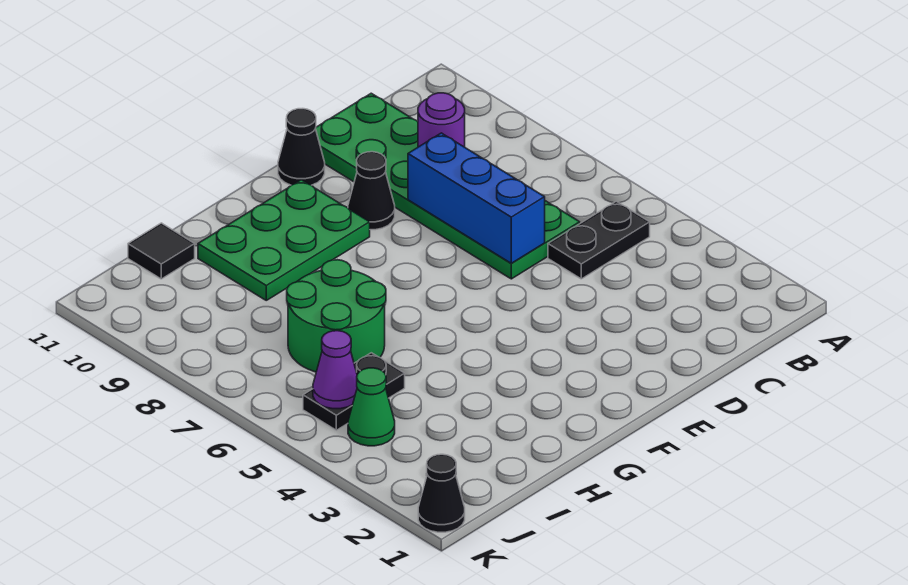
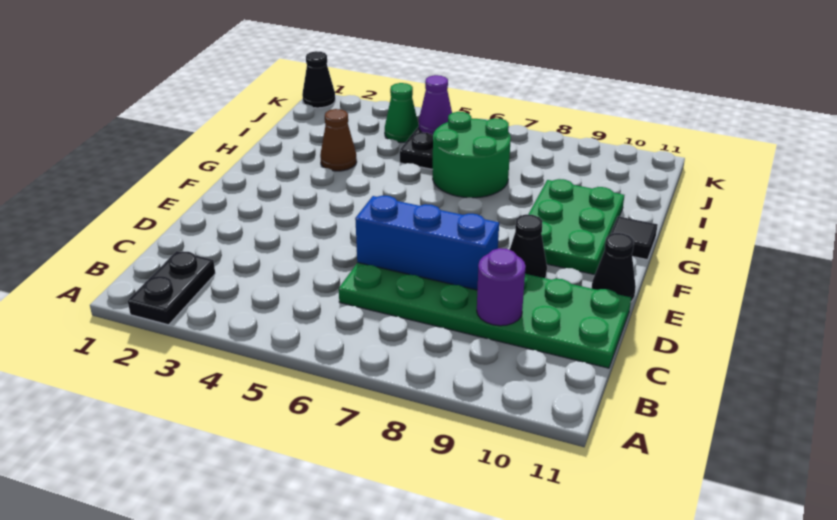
black plate B5:C5 level 1 -> black plate A2:B2 level 1
none -> brown cone H3 level 1
black tile I11 level 1 -> black tile G11 level 1

